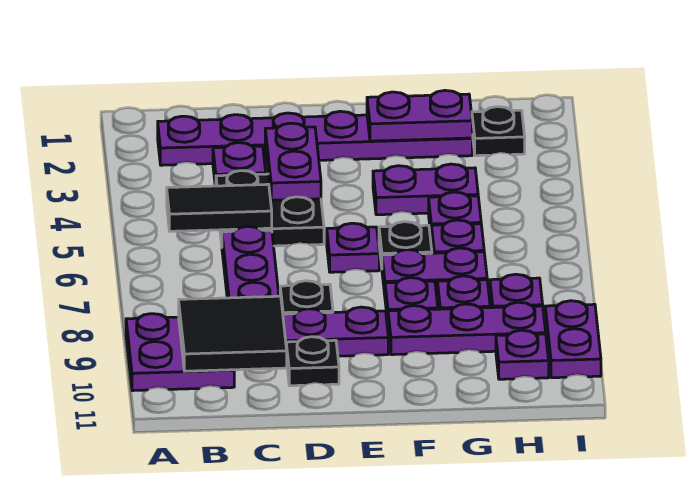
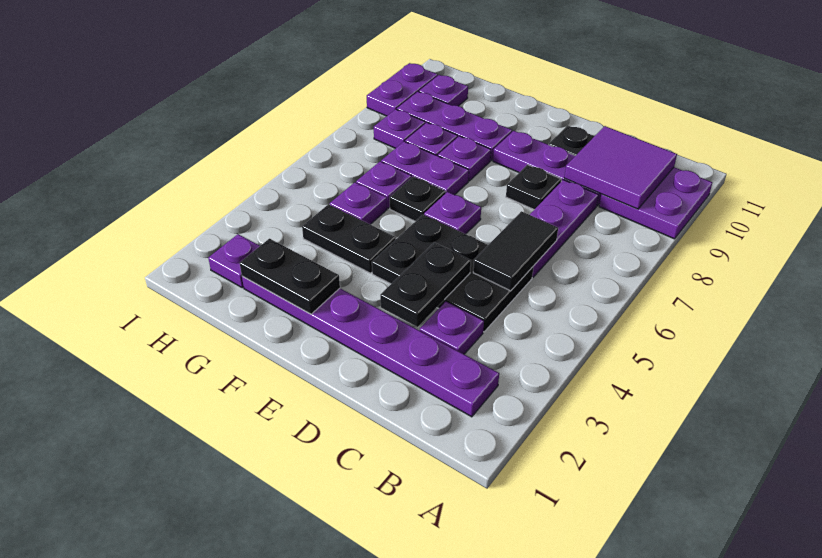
black tile B5:C5 level 2 -> black tile C5:C6 level 2
black tile B9:C10 level 2 -> purple tile B9:C10 level 2
black plate C4:D5 level 1 -> black plate C4:E5 level 1
purple plate D3:D4 level 2 -> black plate D3:D4 level 2
purple plate F2:G2 level 2 -> black plate F2:G2 level 2
purple plate F4:G4 level 1 -> black plate F4:G4 level 1
black plate H2 level 1 -> purple plate H2 level 1

